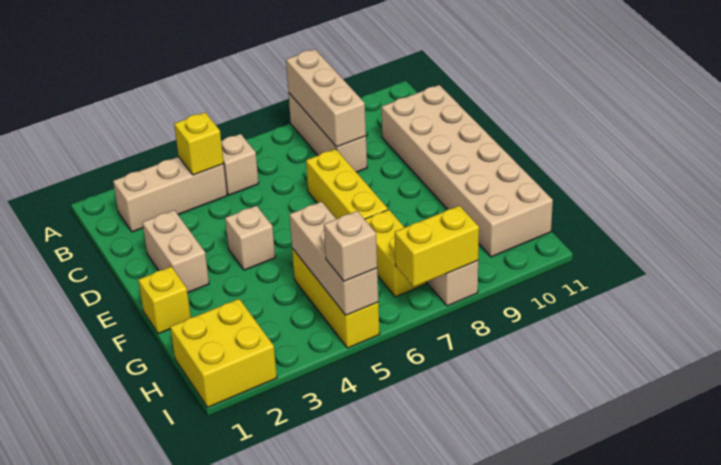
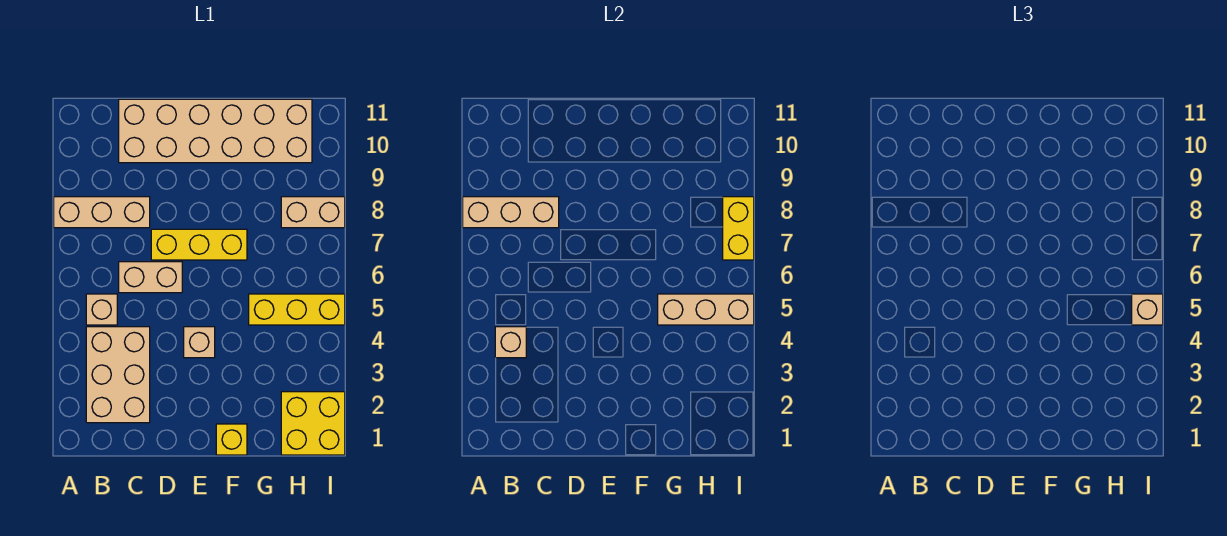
tan brick B2:B4 level 1 -> tan brick B2:C4 level 1
yellow brick B4 level 2 -> tan brick B4 level 2
tan brick D2:E2 level 1 -> tan brick C6:D6 level 1
yellow brick G7:H7 level 1 -> none

